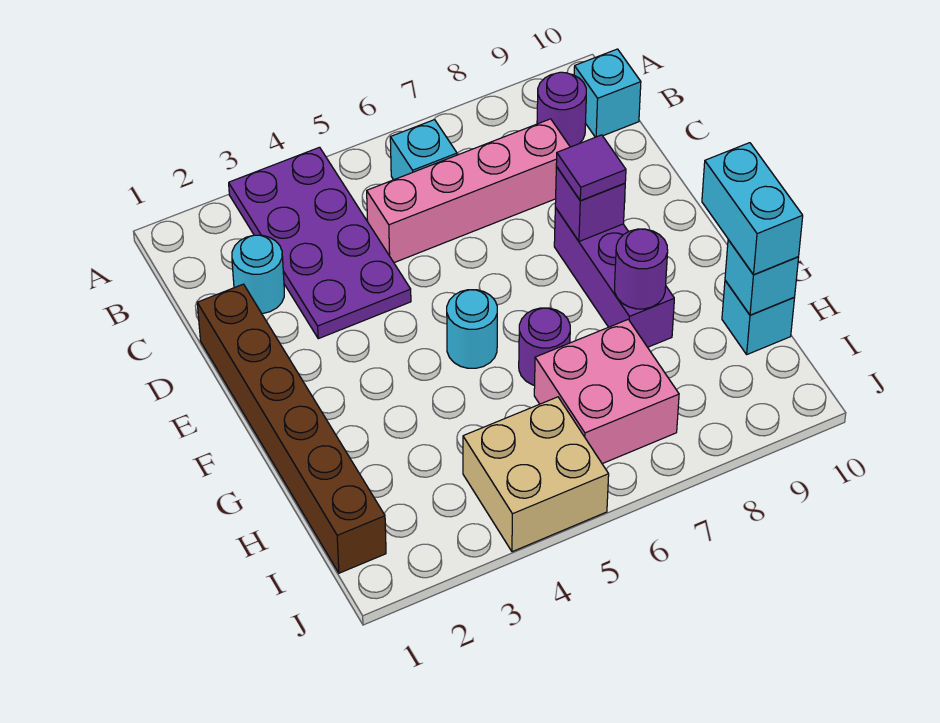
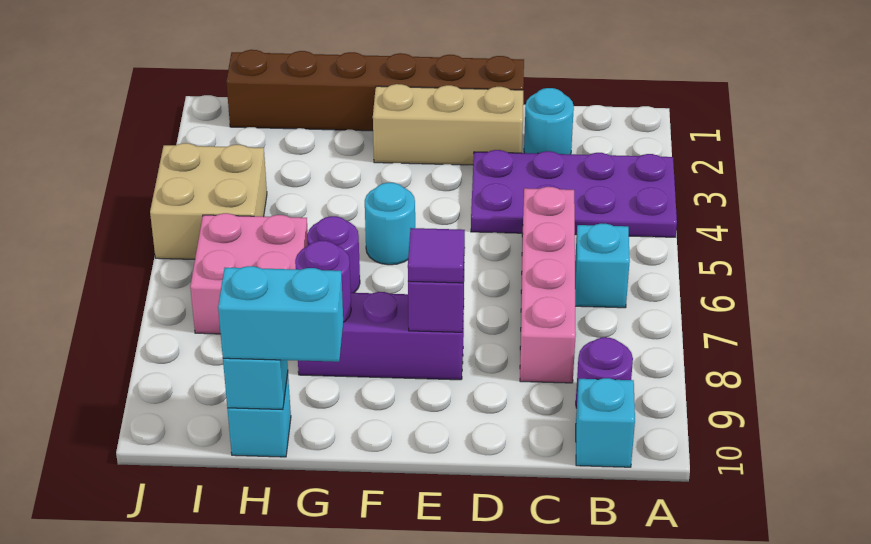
none -> tan brick D2:F2 level 1

